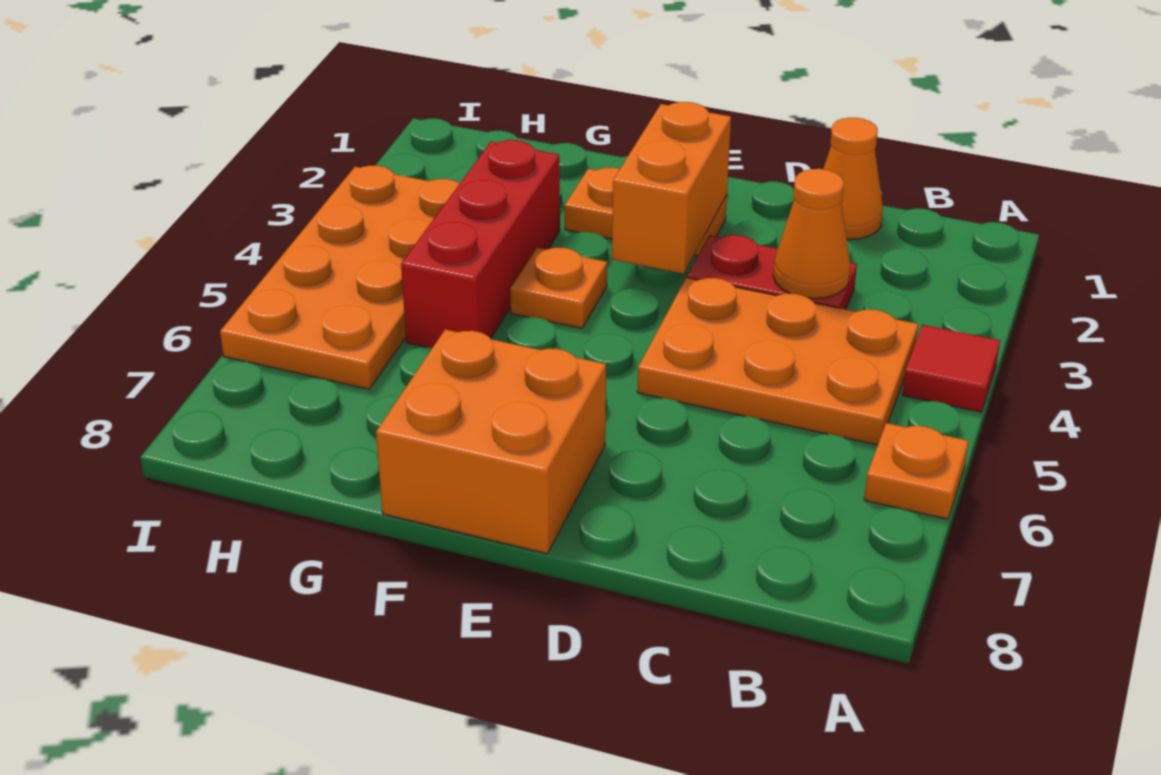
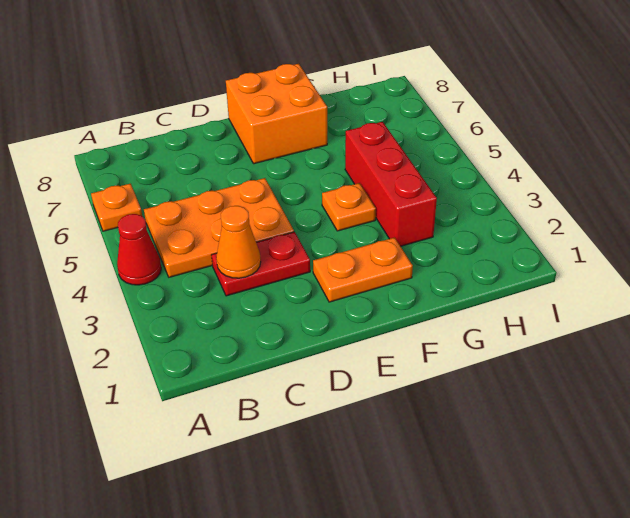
red tile A4 level 1 -> red cone A4 level 1
orange cone C1 level 1 -> none
orange brick E2:E3 level 2 -> none
orange plate H3:I6 level 1 -> none

